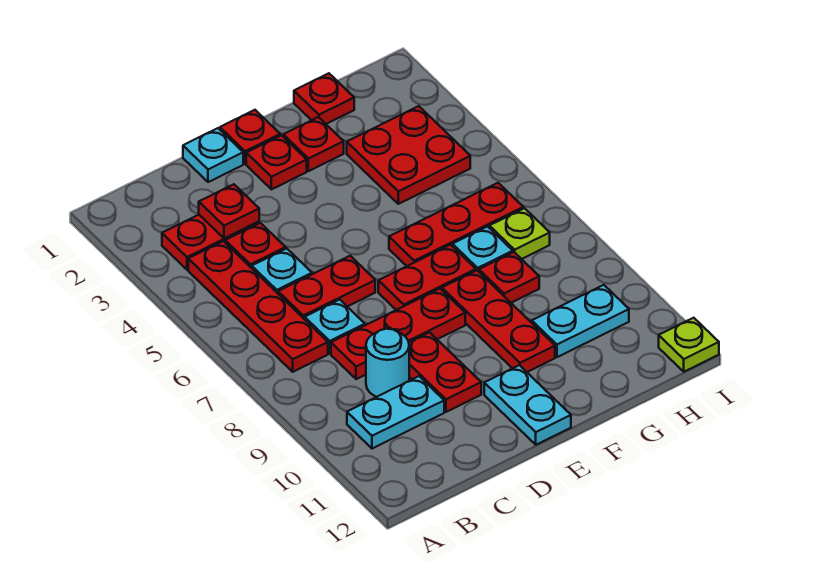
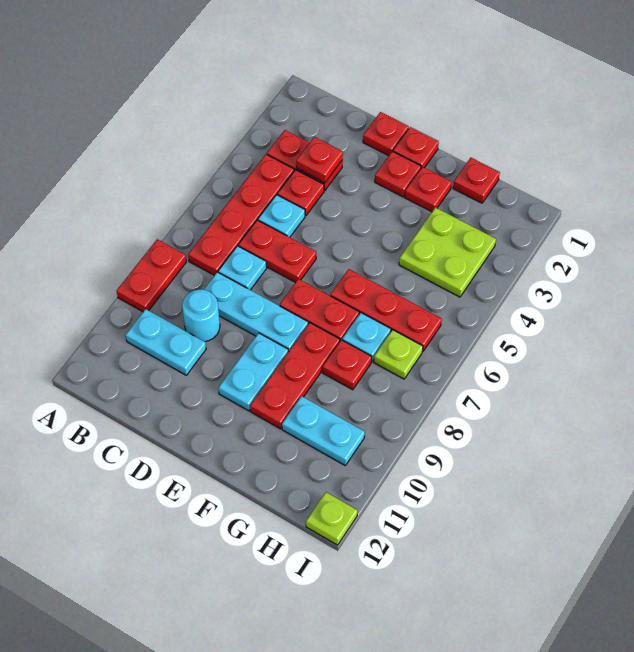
red plate C8:E8 level 1 -> cyan plate C8:E8 level 1
cyan plate D1 level 1 -> red plate D1 level 1
red plate D9:D10 level 1 -> red plate A8:A9 level 1
cyan plate E11:E12 level 1 -> cyan plate E9:E10 level 1
red plate G3:H4 level 1 -> lime plate G3:H4 level 1

